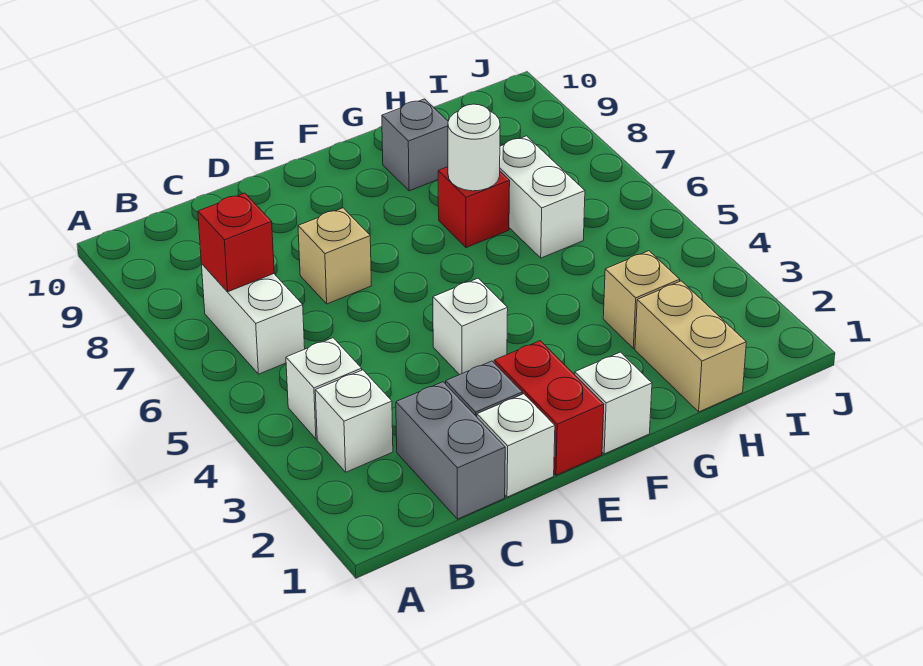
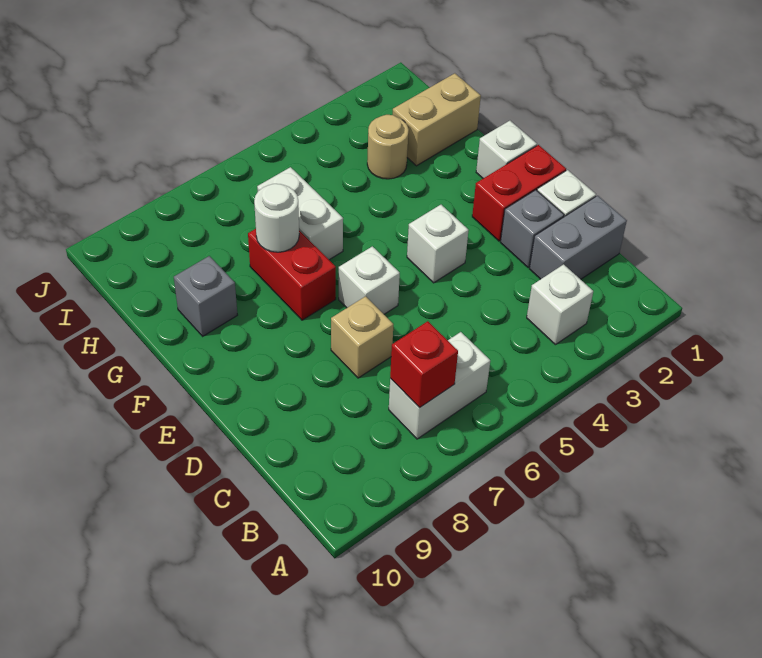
white brick B4 level 1 -> white brick E6 level 1
red brick G7 level 1 -> red brick F7:G7 level 1
tan brick H3 level 1 -> tan round brick H3 level 1
white brick H6:H7 level 1 -> white brick G6:H6 level 1

